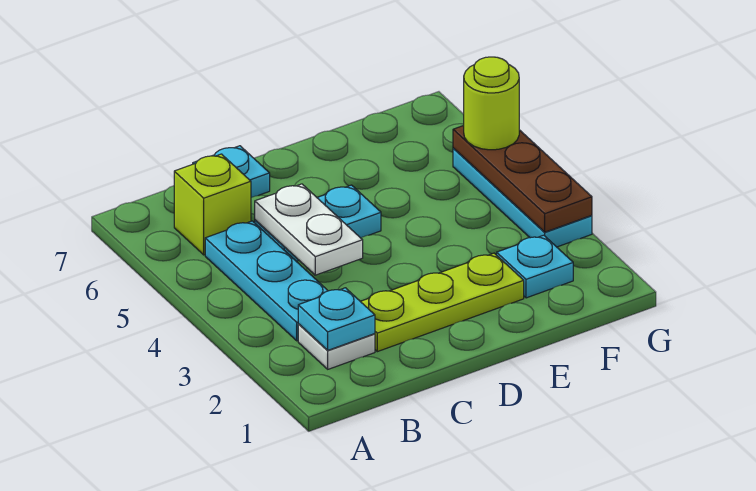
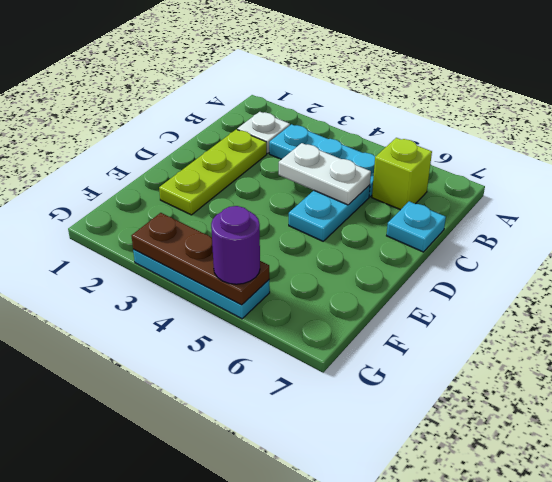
cyan plate B2 level 2 -> none
cyan plate F2 level 1 -> none
lime round brick G5 level 3 -> purple round brick G5 level 3

